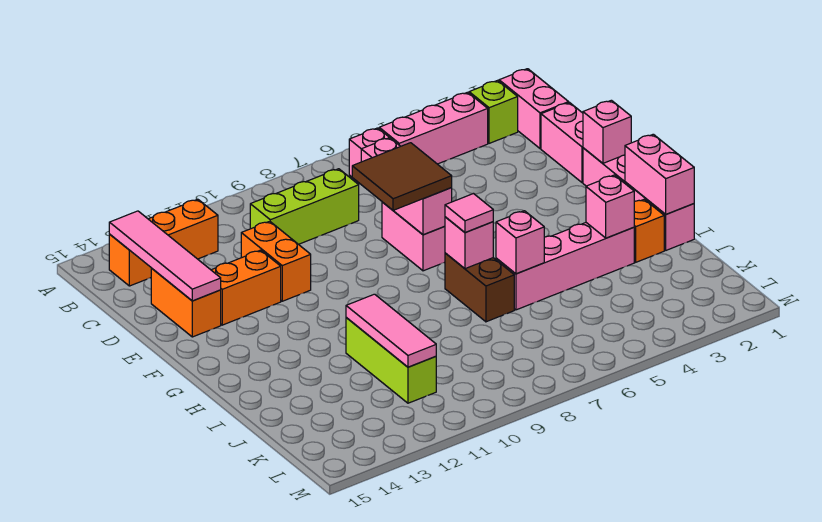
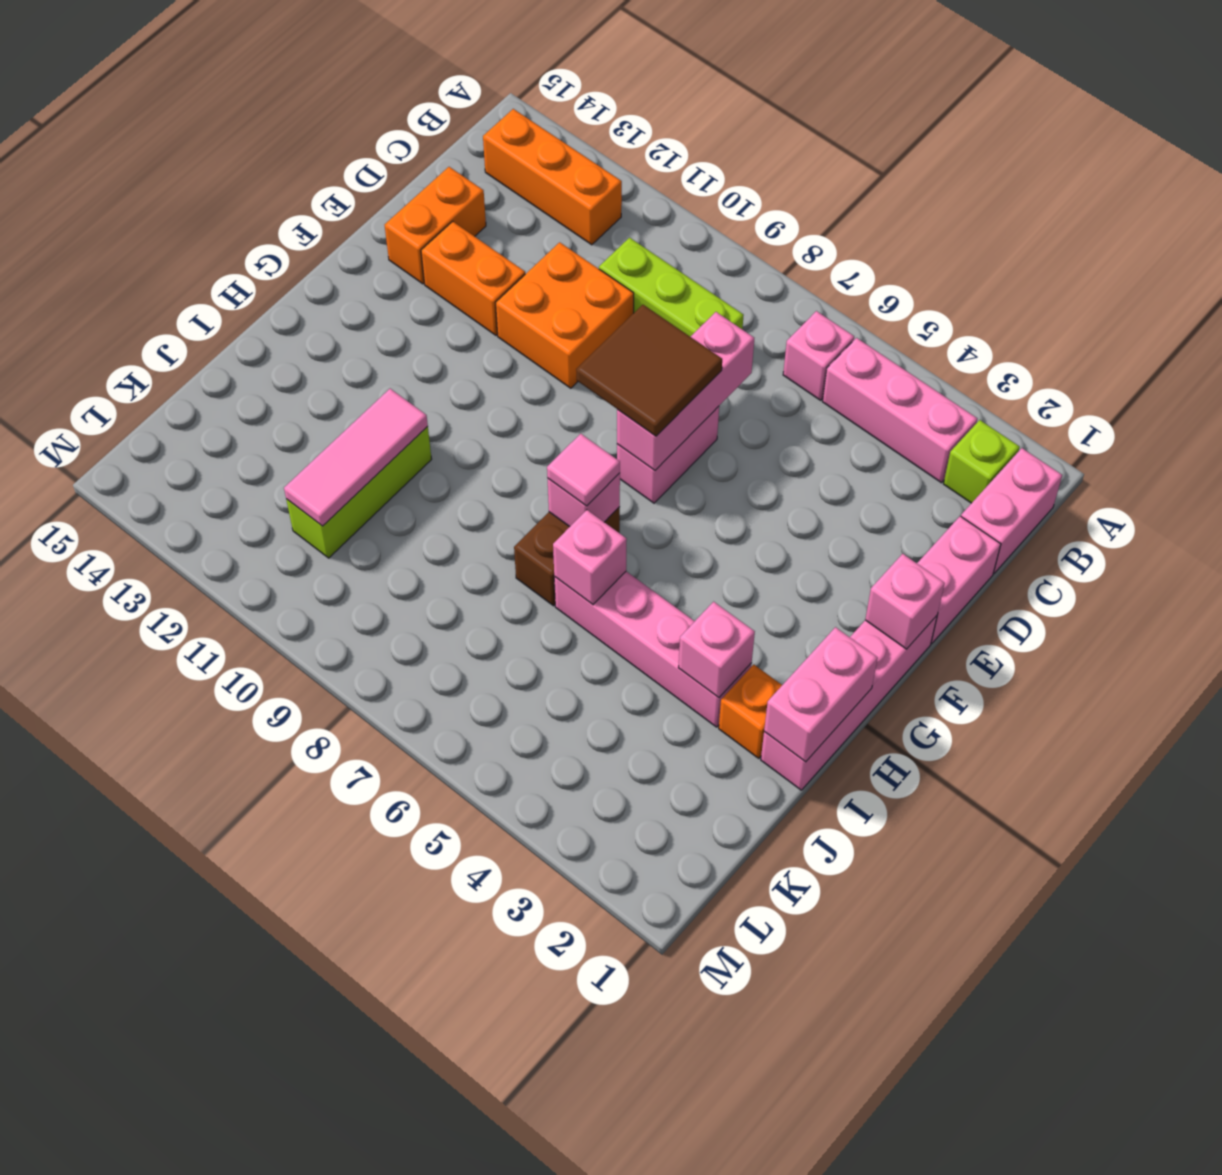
pink tile B14:E14 level 2 -> none
orange brick D11:E11 level 1 -> orange brick D10:E11 level 1

